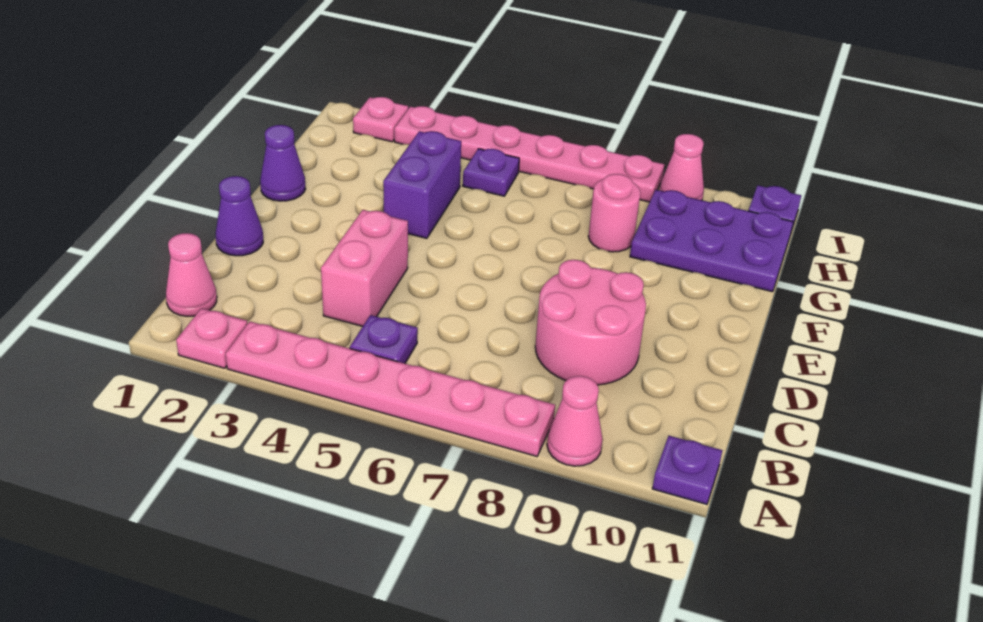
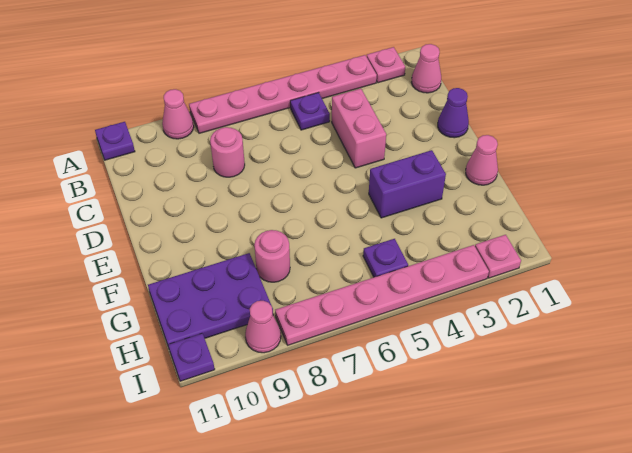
pink round brick C8:D9 level 1 -> pink round brick C8 level 1
purple cone F1 level 1 -> pink cone F1 level 1
purple brick F4:G4 level 1 -> purple brick F3:F4 level 1

